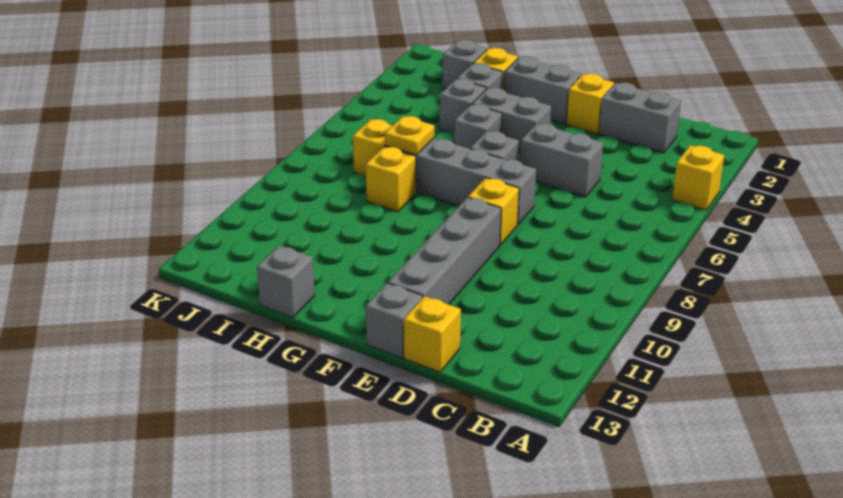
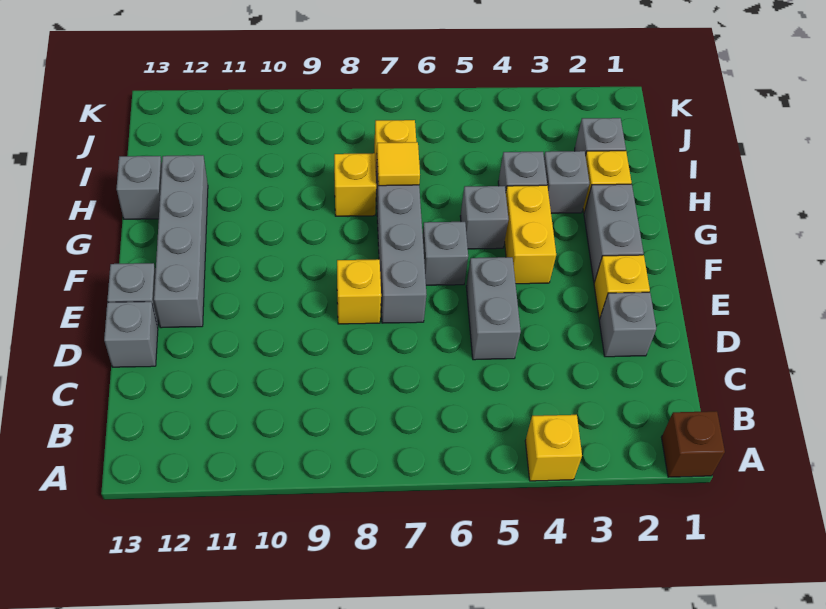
none -> brown brick A1 level 1
grey brick C2:D2 level 1 -> grey brick D2 level 1
yellow brick D13 level 1 -> grey brick D13 level 1
grey brick E9:E12 level 1 -> grey brick E12:H12 level 1
grey brick F4:G4 level 1 -> yellow brick F4:G4 level 1
yellow plate H7 level 2 -> yellow tile H7 level 2

